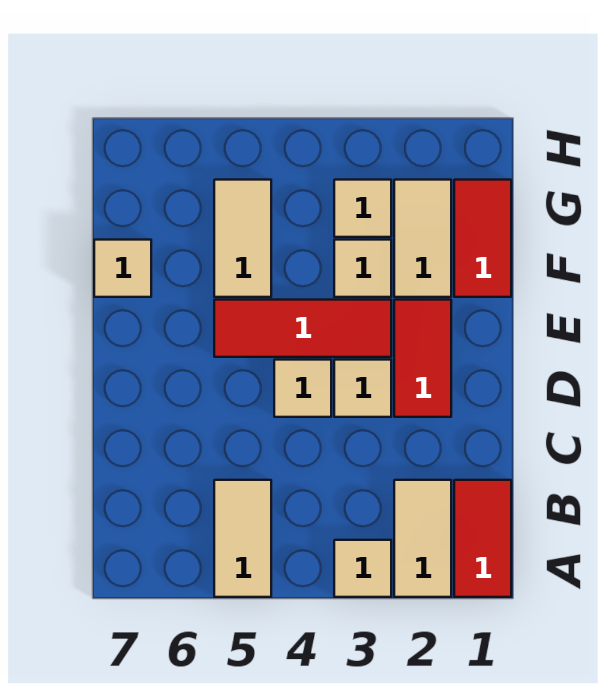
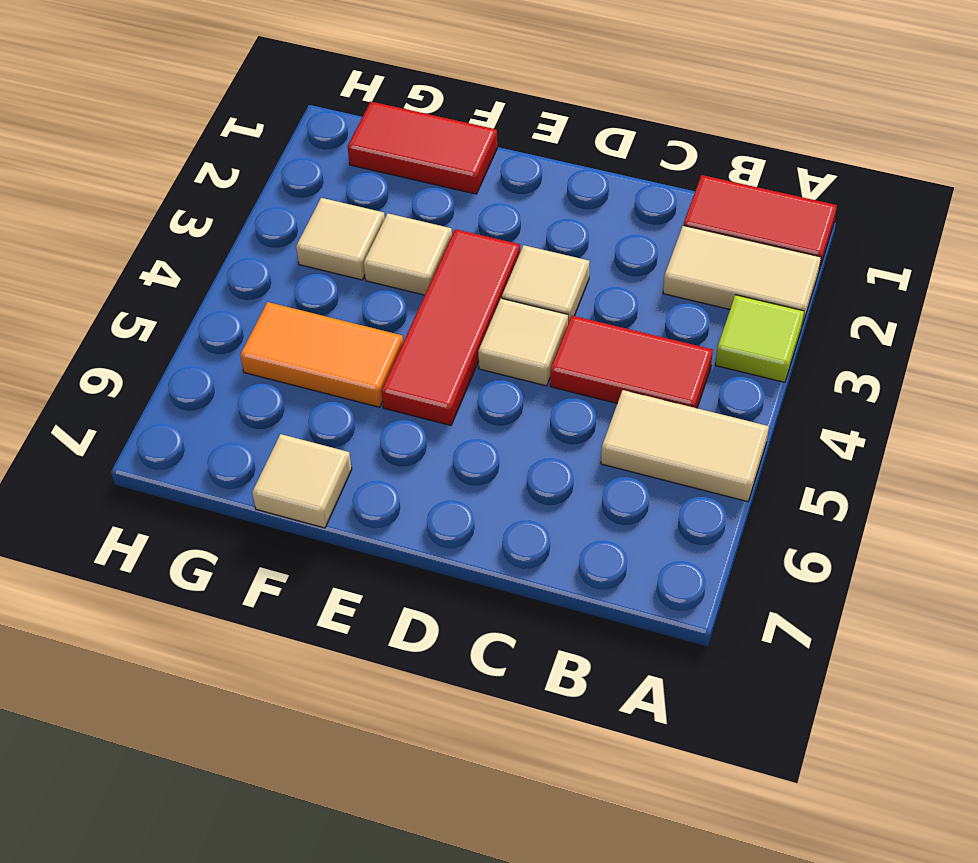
tan tile A3 level 1 -> lime tile A3 level 1
red tile D2:E2 level 1 -> red tile B4:C4 level 1
tan tile F2:G2 level 1 -> none
tan tile F5:G5 level 1 -> orange tile F5:G5 level 1

